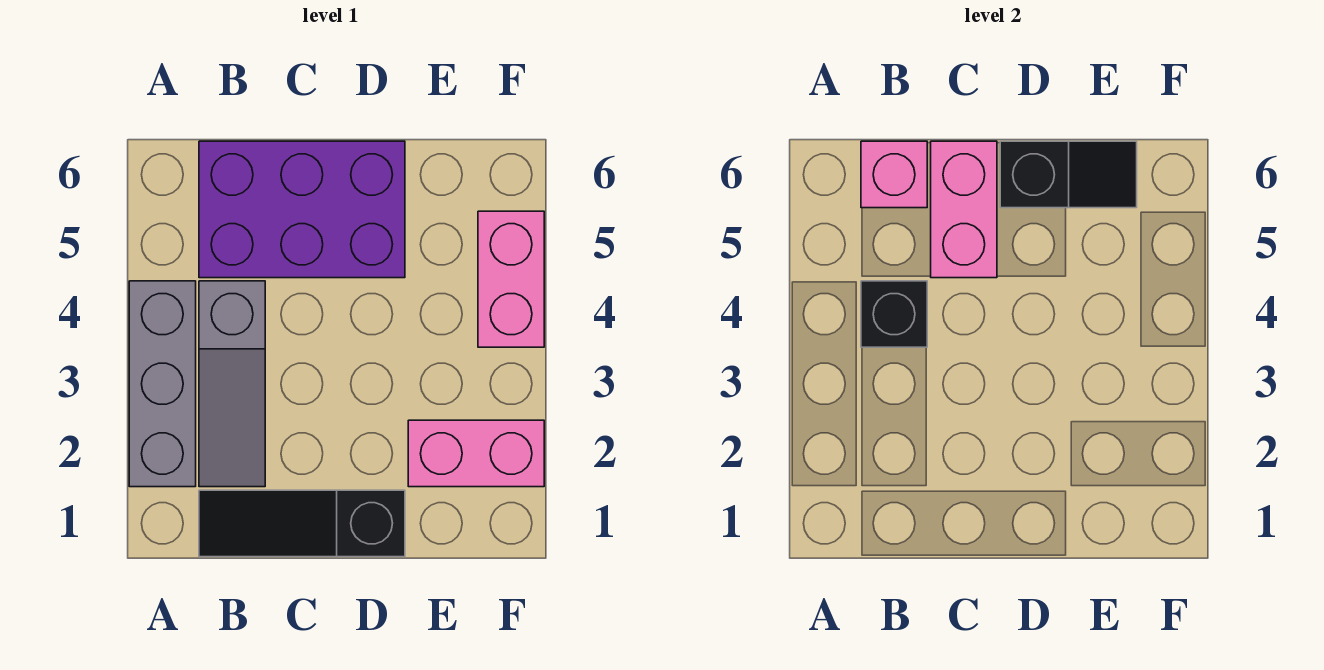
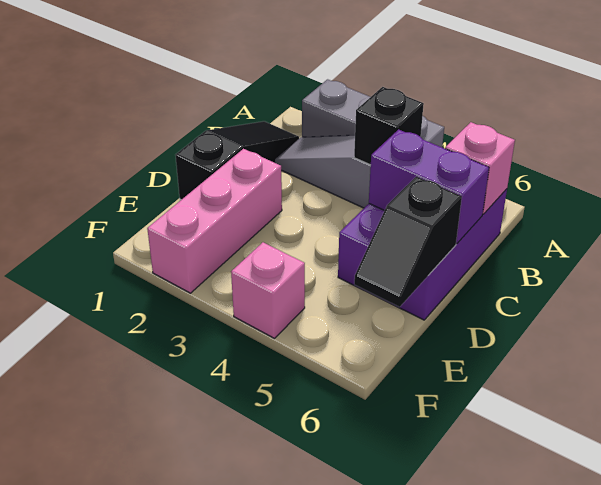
pink brick C5:C6 level 2 -> purple brick C5:C6 level 2
pink brick E2:F2 level 1 -> pink brick D2:F2 level 1
pink brick F4:F5 level 1 -> pink brick F4 level 1

